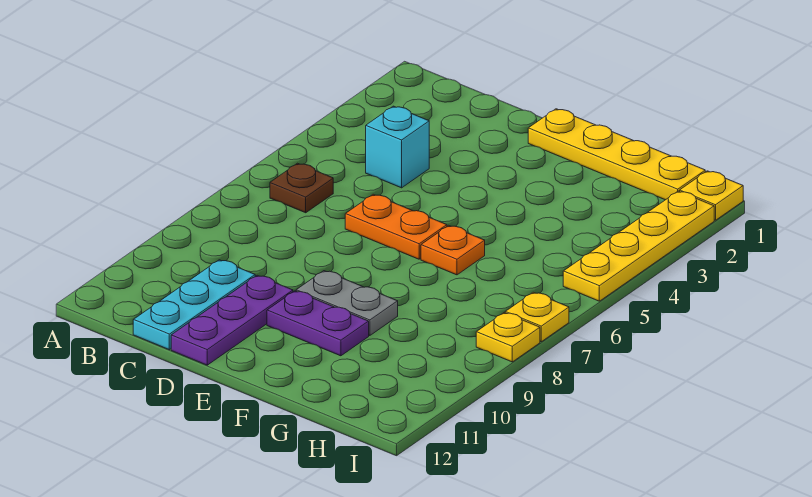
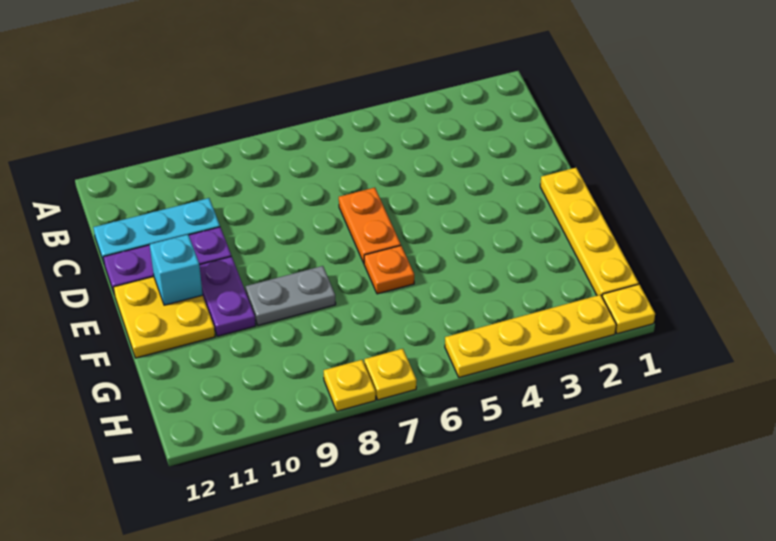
brown plate B6 level 1 -> none
cyan brick C4 level 1 -> cyan brick E11 level 2
grey plate E9:F9 level 1 -> grey plate F8:F9 level 1
none -> yellow plate E11:F12 level 1

